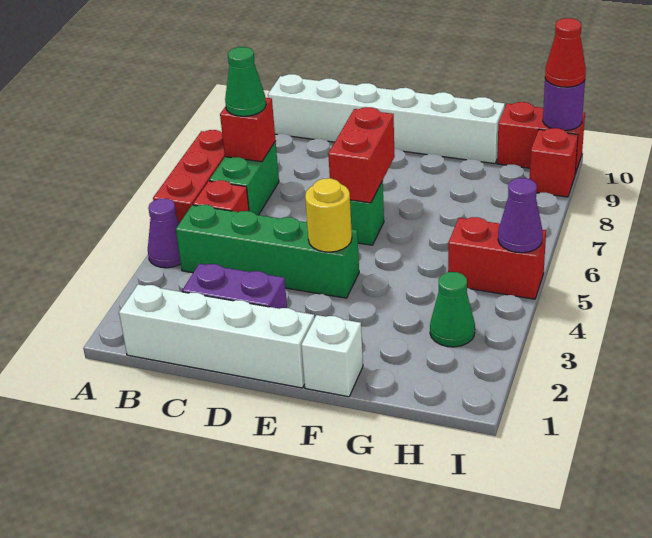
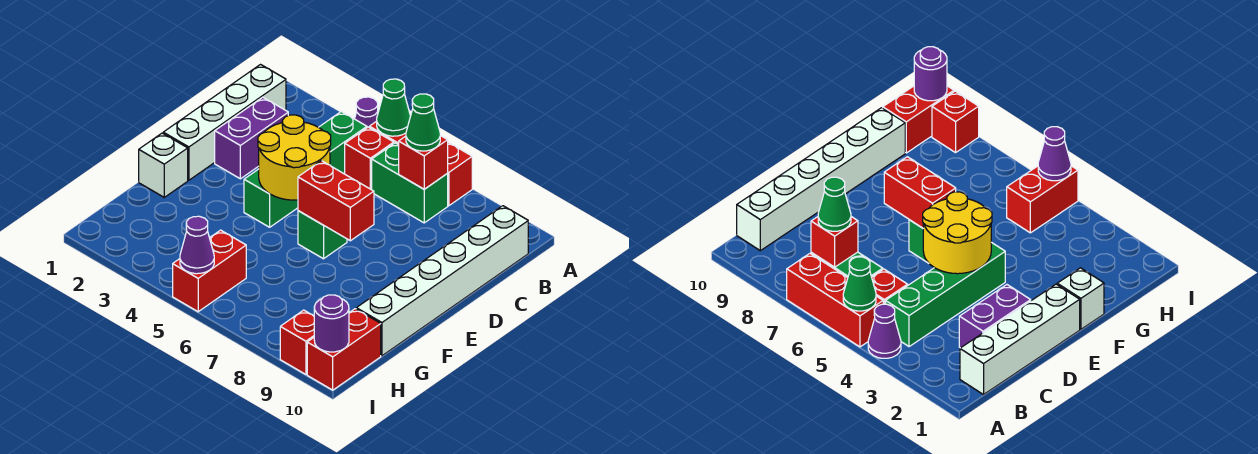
yellow round brick E4 level 2 -> yellow round brick D4:E5 level 2
green cone H3 level 1 -> green cone A5 level 2
red cone I10 level 3 -> none

